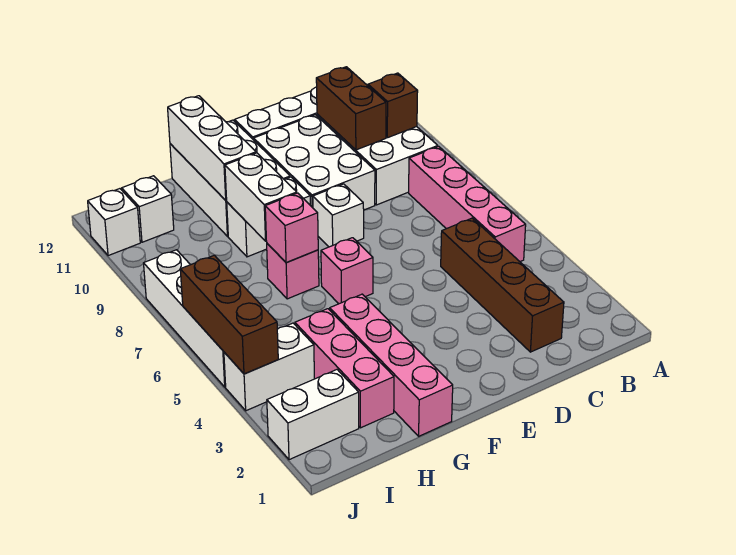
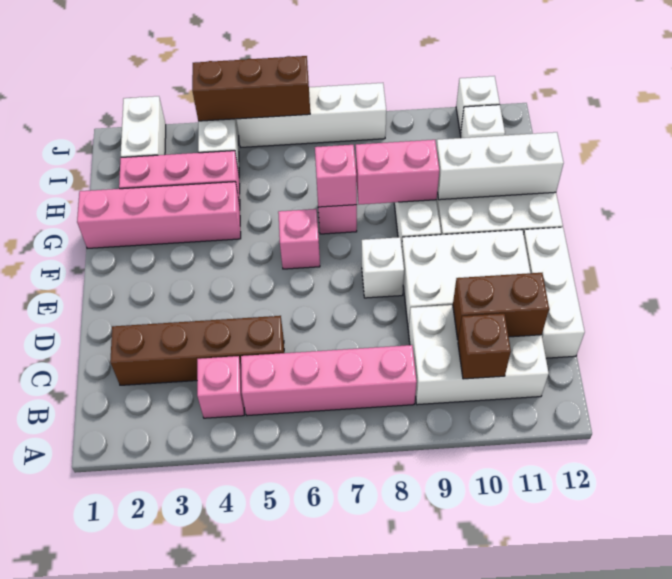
none -> pink brick B4 level 1
white brick G8:G9 level 2 -> pink brick G8:G9 level 2

